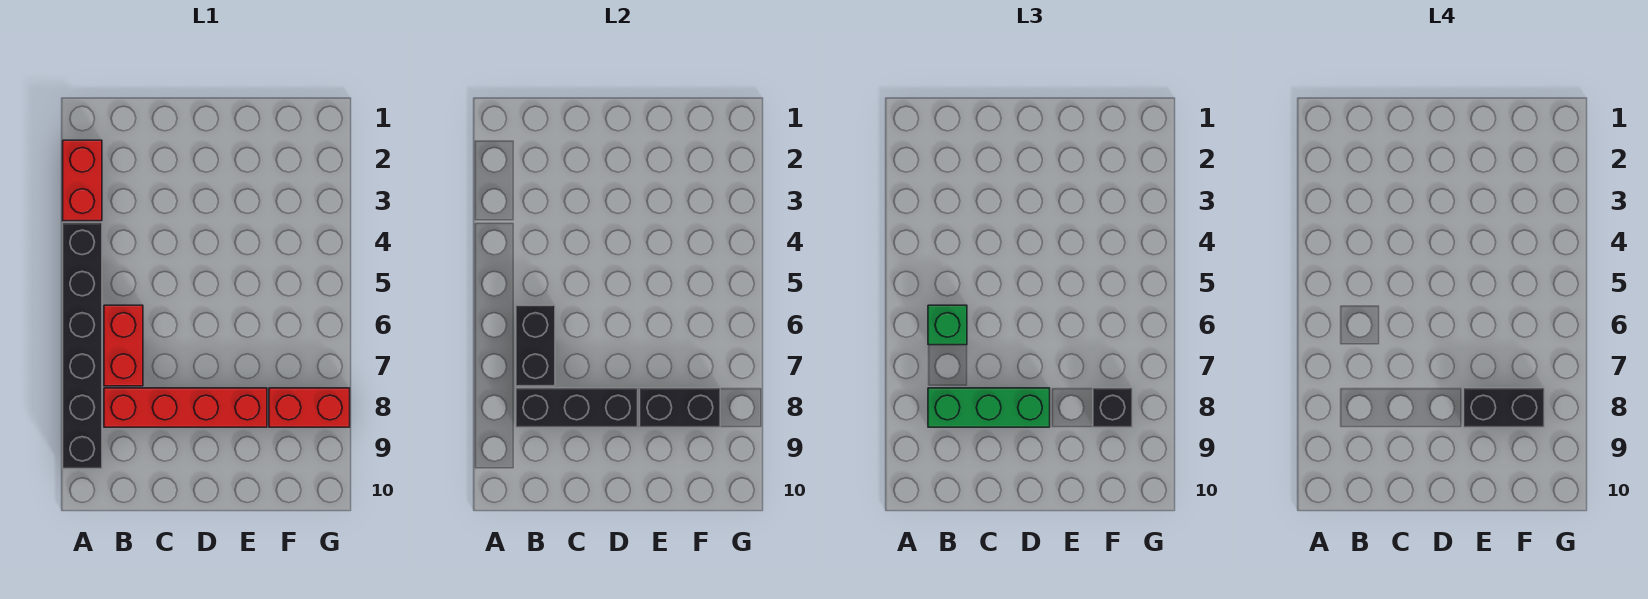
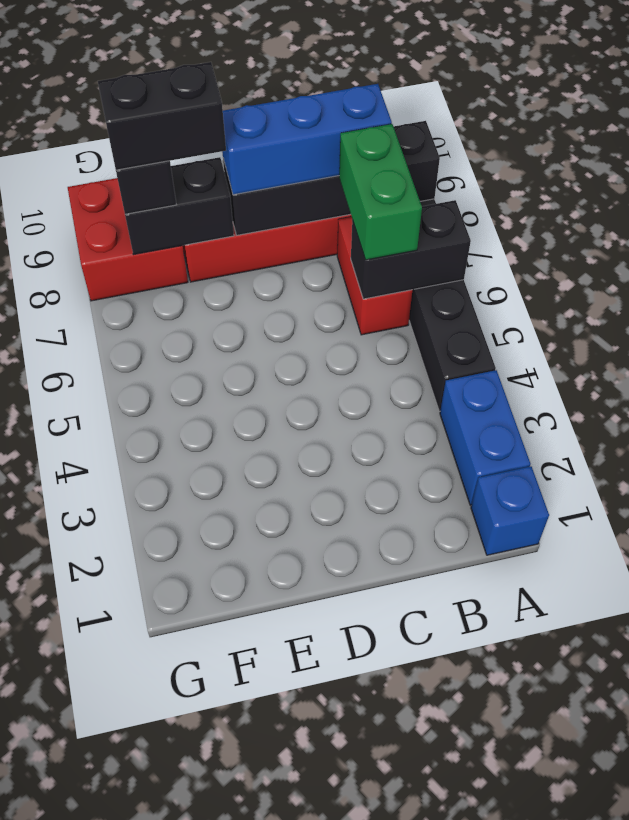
none -> blue brick A1 level 1
red brick A2:A3 level 1 -> blue brick A2:A3 level 1
black brick B6:B7 level 2 -> black brick A6:B6 level 2
green brick B6 level 3 -> green brick B6:B7 level 3
black brick B8:D8 level 2 -> black brick A8:D8 level 2
green brick B8:D8 level 3 -> blue brick B8:D8 level 3
red brick F8:G8 level 1 -> red brick F8:G9 level 1

